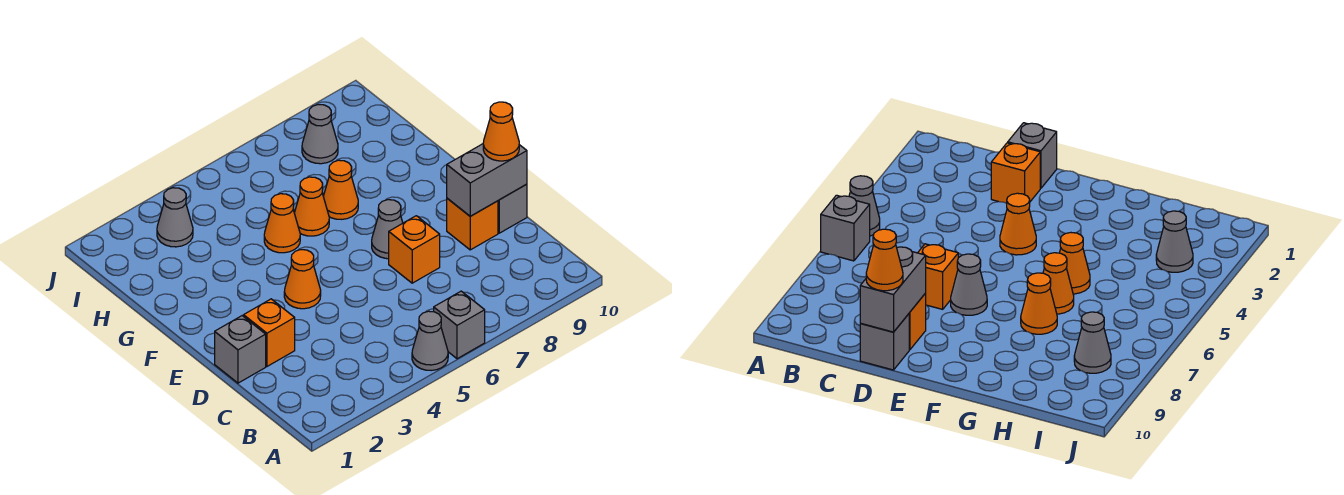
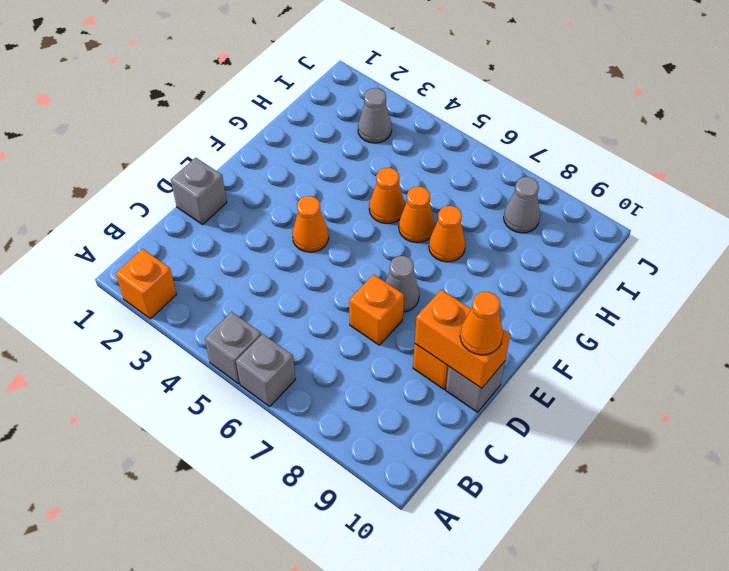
grey cone A5 level 1 -> grey brick A5 level 1
orange brick D2 level 1 -> orange brick A2 level 1
grey brick D9:D10 level 2 -> orange brick D9:D10 level 2

